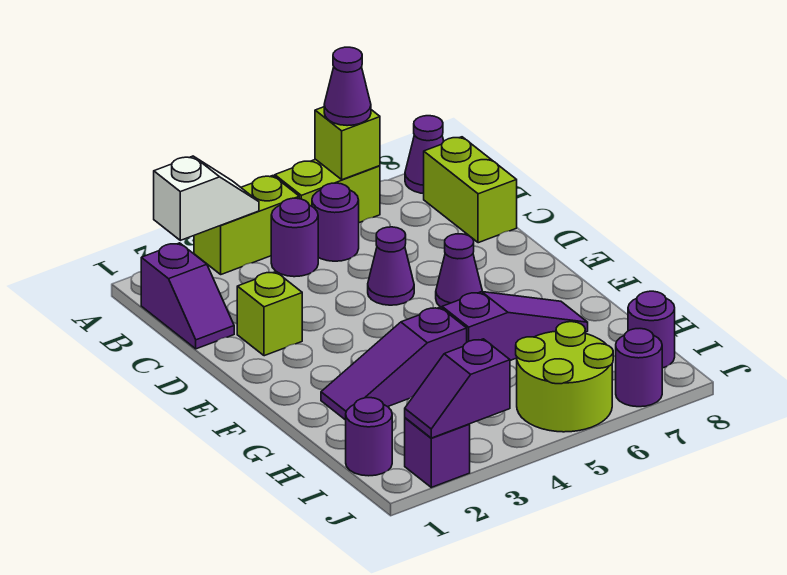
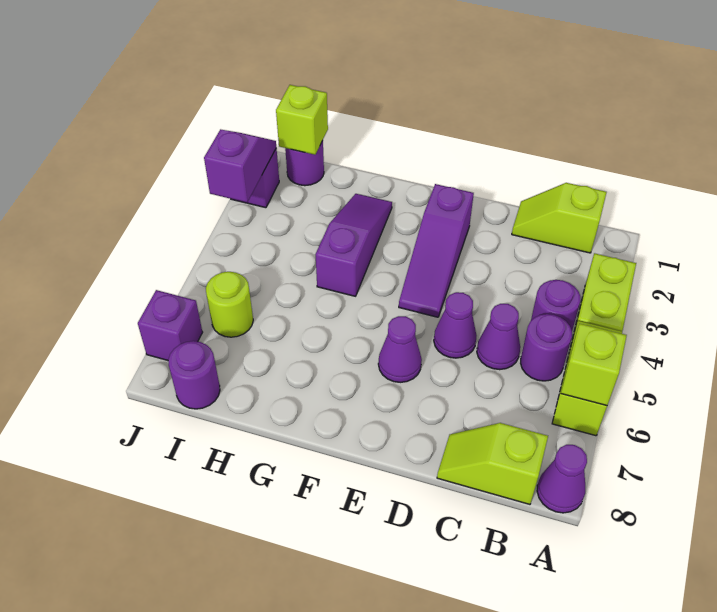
white slope A2:A3 level 2 top 2 -> none
purple cone A6 level 3 -> purple cone C5 level 1
purple slope B1:C1 level 1 top B -> lime slope B1:C1 level 1 top B
lime brick B8:C8 level 1 -> lime slope B8:C8 level 1 top B
lime brick D2 level 1 -> lime brick I1 level 2
purple slope G5:G7 level 1 top 5 -> purple slope E2:E4 level 1 top 2
lime round brick I5:J6 level 1 -> lime round brick I6 level 1
purple round brick J7 level 1 -> purple brick J7 level 1

